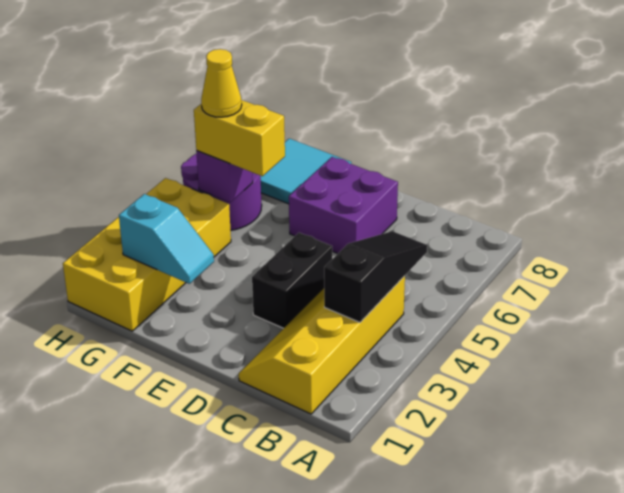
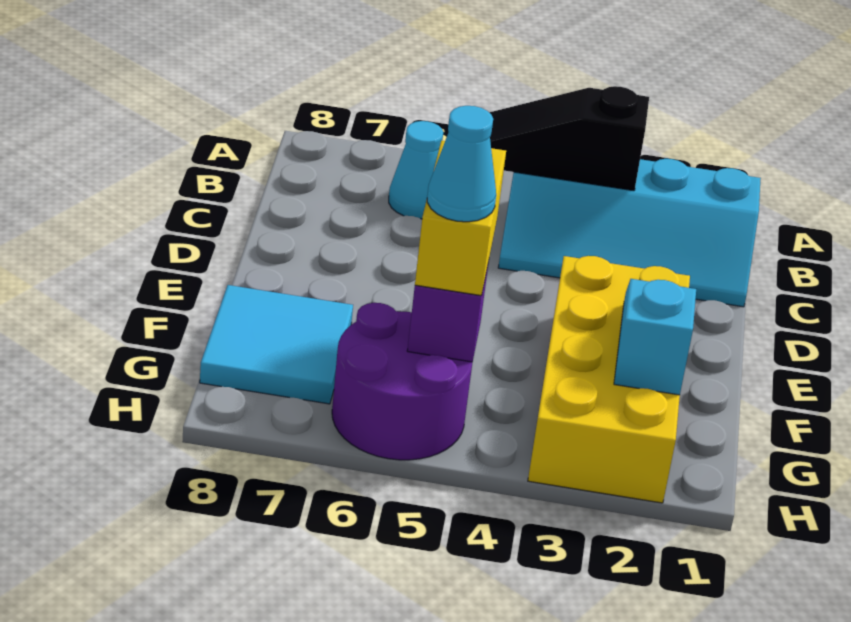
yellow slope B1:C4 level 1 top B -> cyan slope B1:C4 level 1 top B
none -> cyan cone B6 level 1
black brick D3:D4 level 1 -> none
purple brick D6:E7 level 1 -> none
yellow brick G1:H4 level 1 -> yellow brick E2:H3 level 1
yellow cone G5 level 4 -> cyan cone G5 level 4

